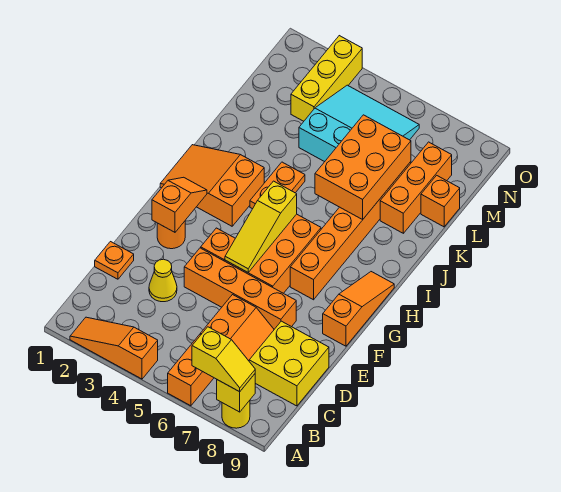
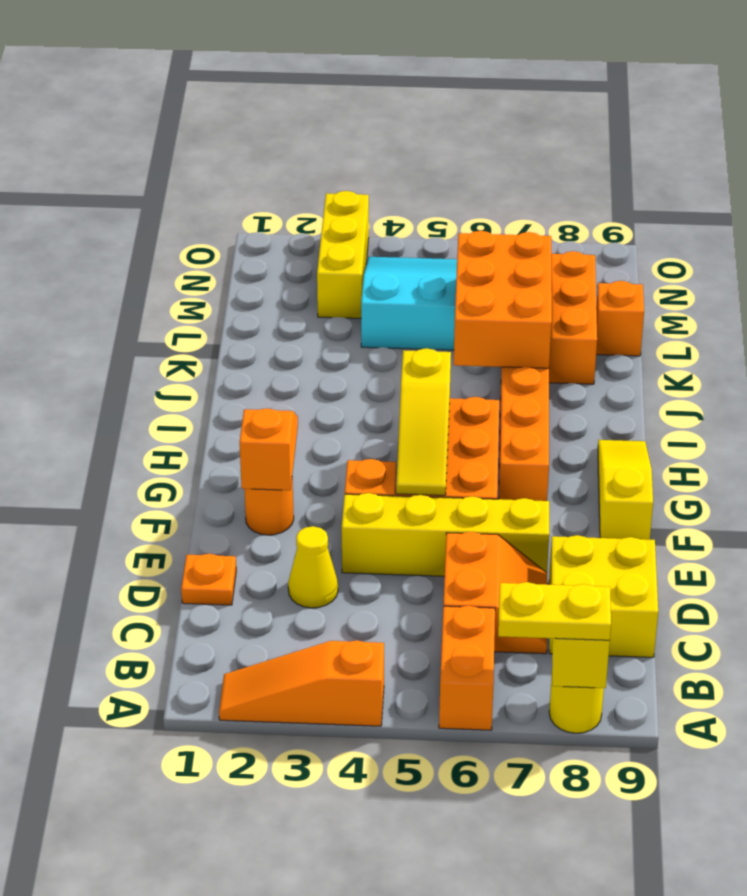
yellow slope A7:A8 level 3 top 7 -> yellow plate A7:A8 level 3
orange brick E4:E7 level 1 -> yellow brick E4:E7 level 1
orange slope F9:H9 level 1 top F -> yellow slope F9:H9 level 1 top F
orange slope H1:I3 level 1 top 3 -> none
orange plate I4:J4 level 1 -> none

